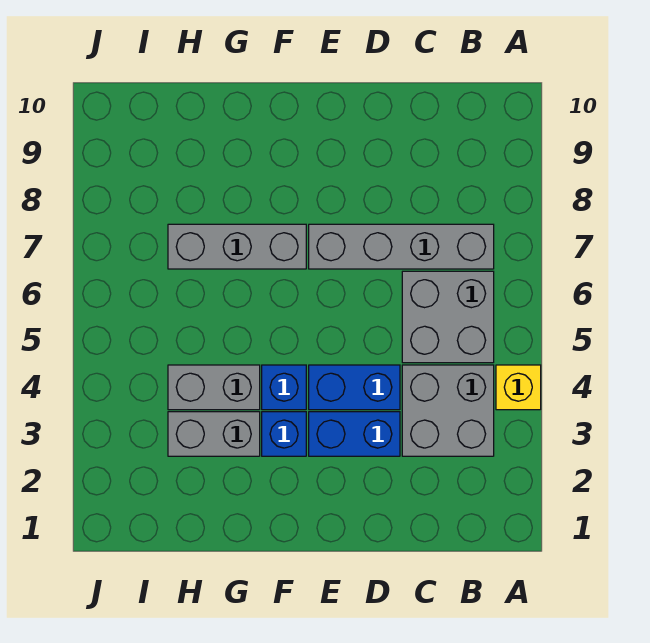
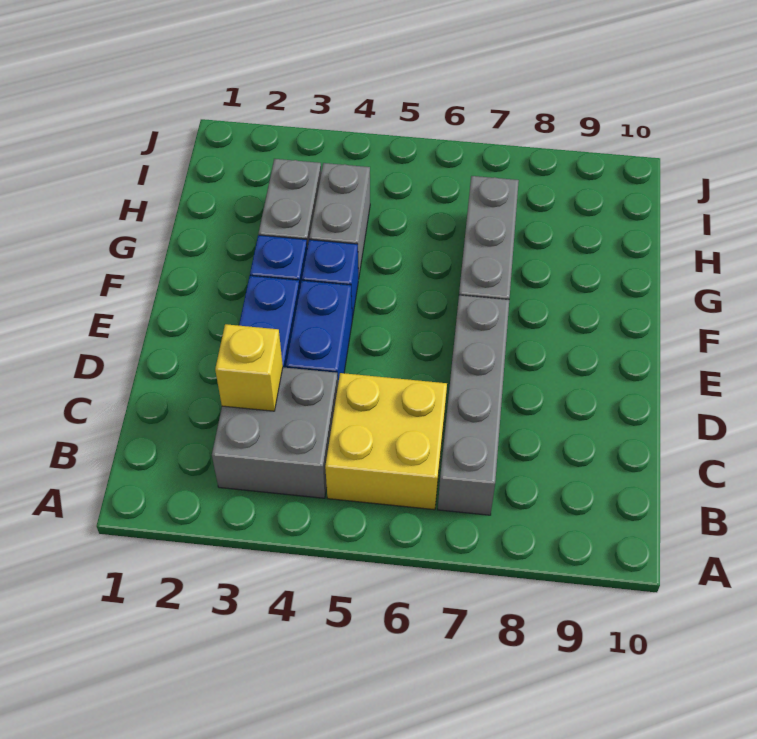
yellow brick A4 level 1 -> yellow brick C3 level 2
grey brick B5:C6 level 1 -> yellow brick B5:C6 level 1

